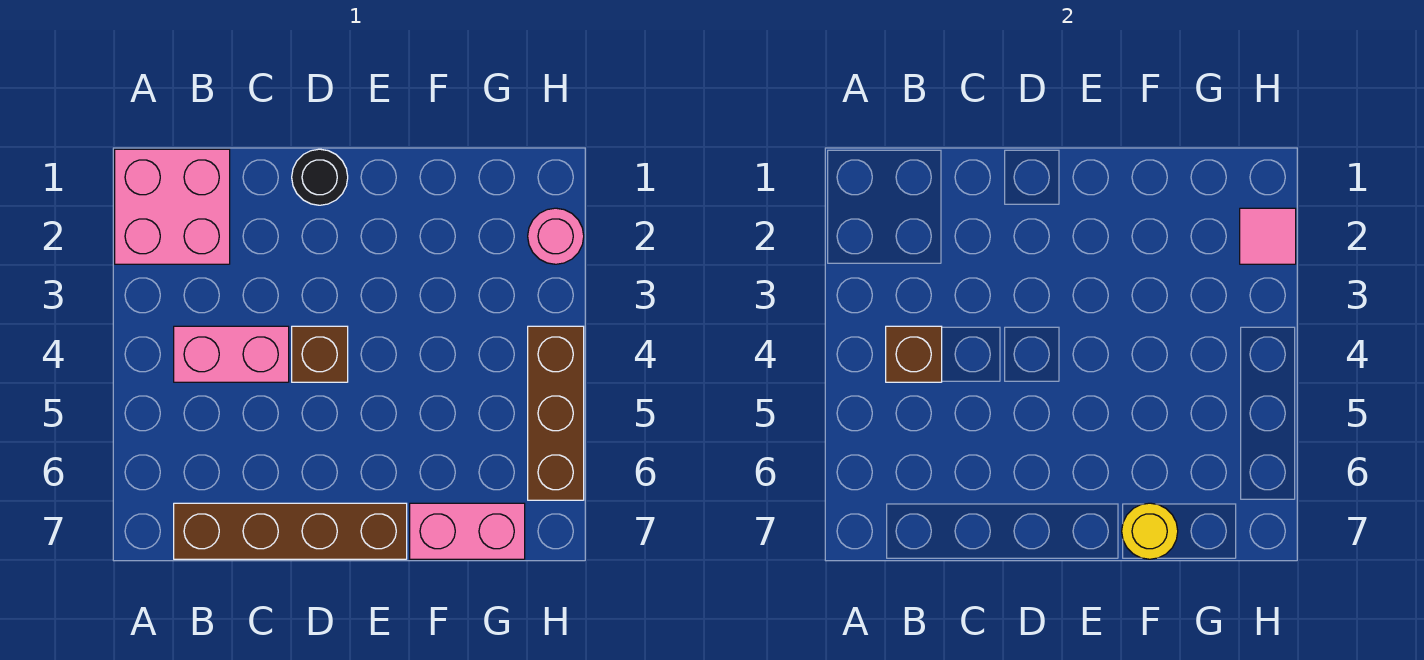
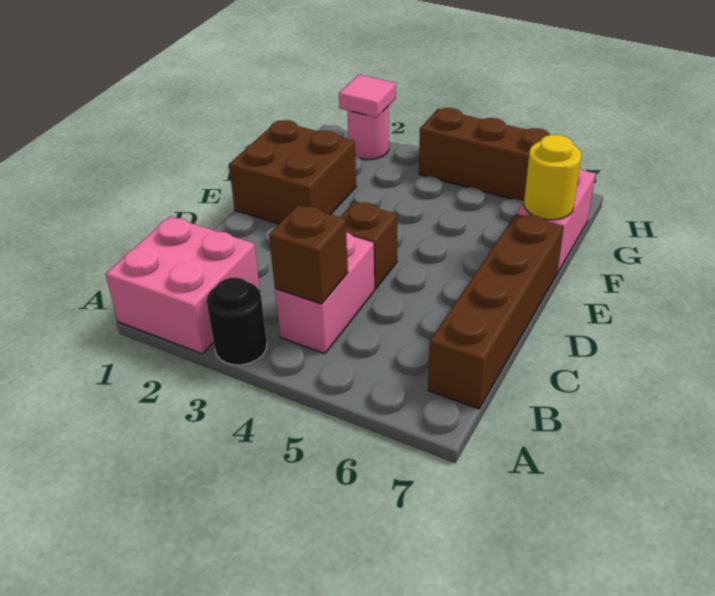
black round brick D1 level 1 -> black round brick A3 level 1
none -> brown brick E1:F2 level 1

